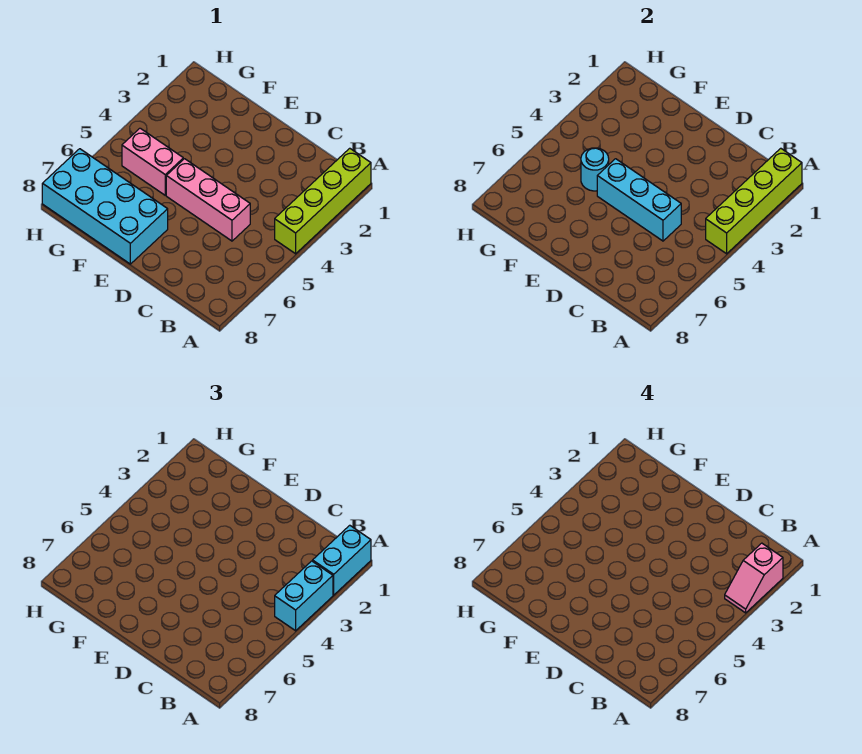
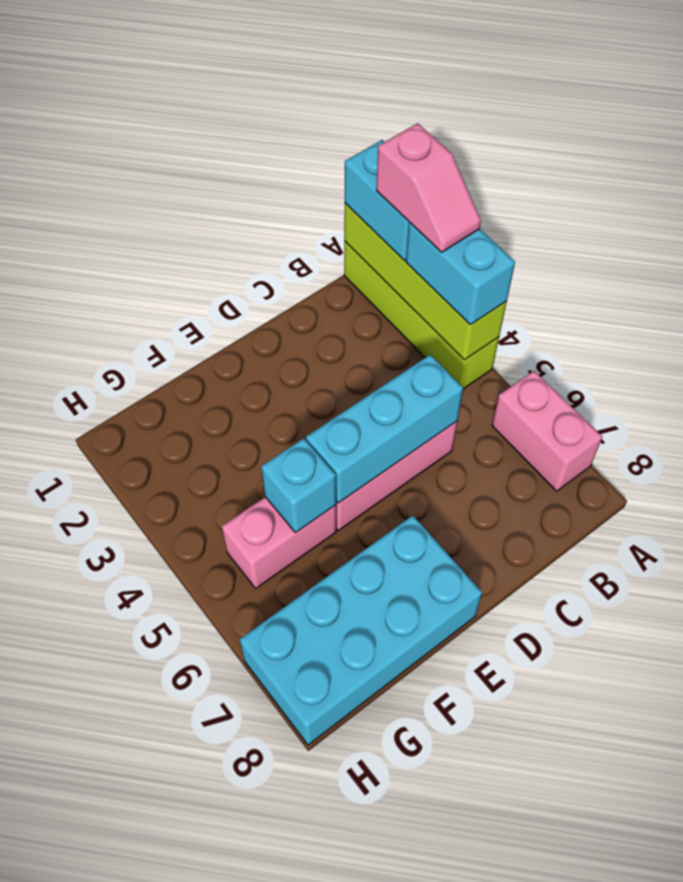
none -> pink brick A6:A7 level 1
cyan round brick F5 level 2 -> cyan brick F5 level 2

